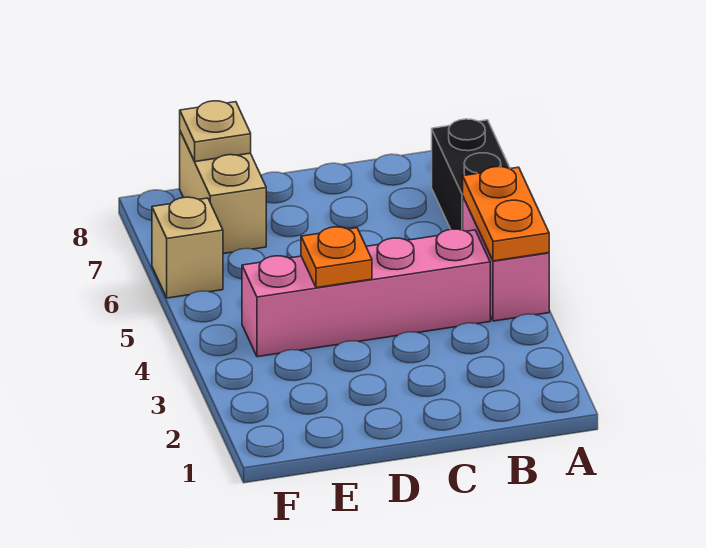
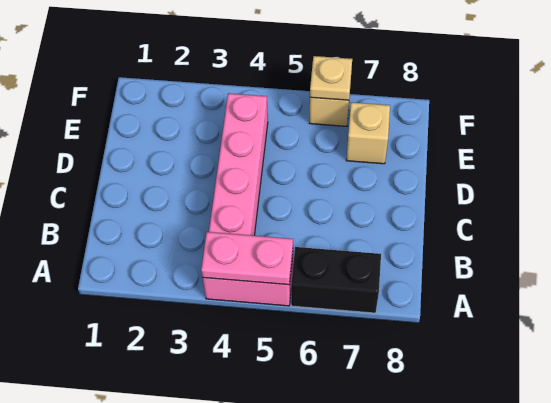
orange plate A4:A5 level 2 -> pink plate A4:A5 level 2
orange plate D4 level 2 -> none
tan brick E7:E8 level 1 -> tan brick E7 level 1
tan plate E8 level 2 -> tan plate F6 level 2

